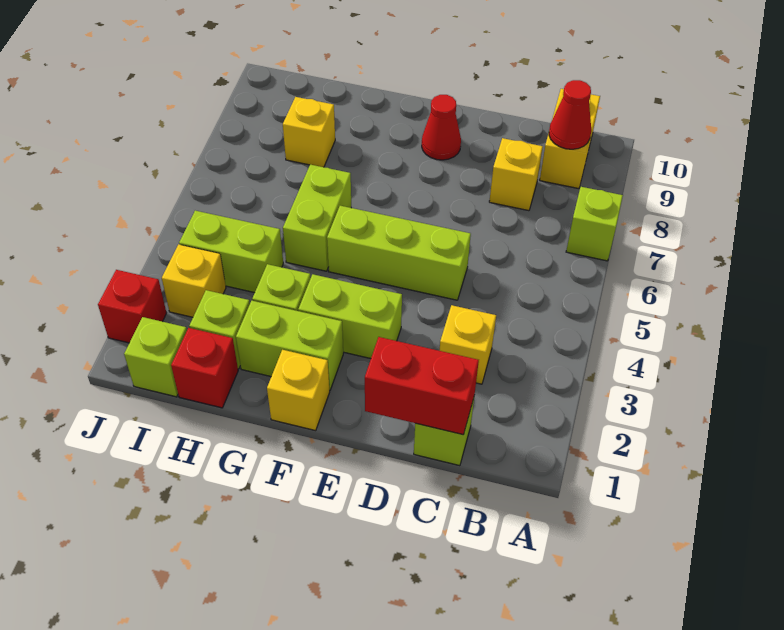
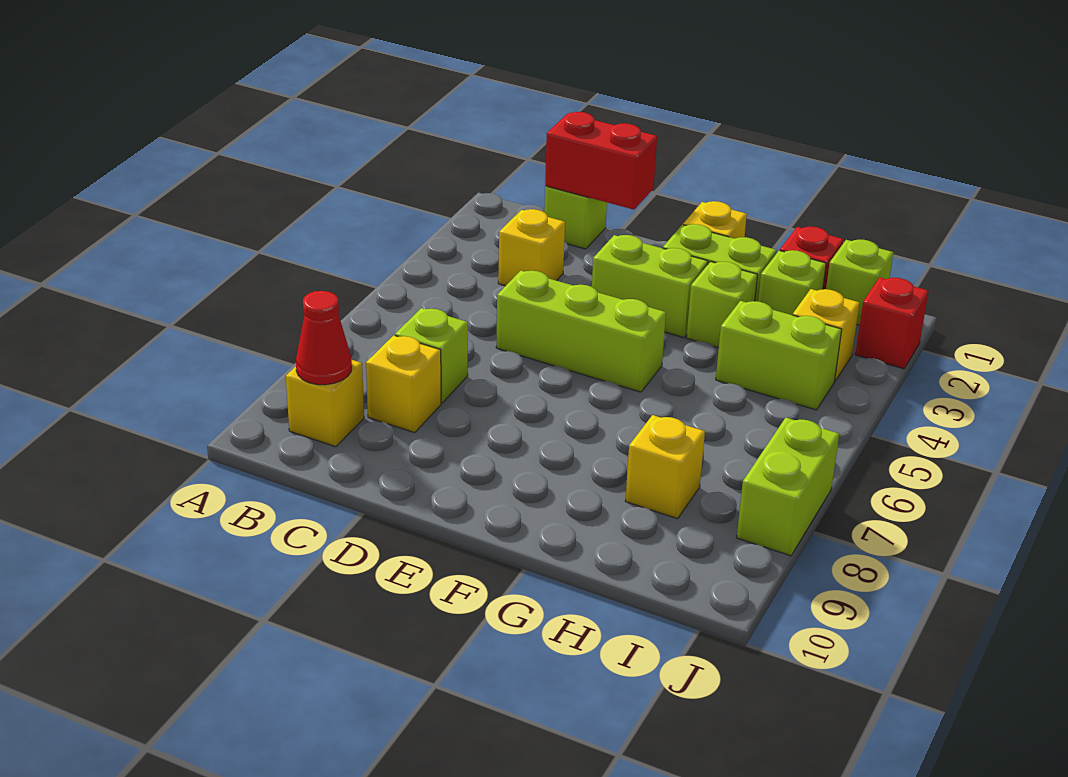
lime brick A7 level 1 -> lime brick C7 level 1
yellow brick B9:B10 level 1 -> yellow brick B9 level 1
red cone E9 level 1 -> none
lime brick G5:G6 level 1 -> lime brick J7:J8 level 1

